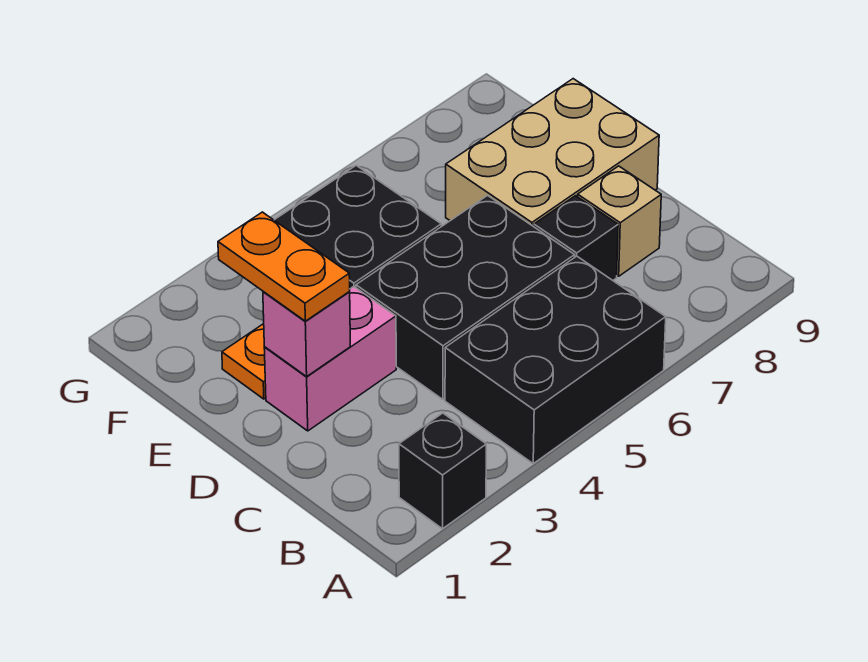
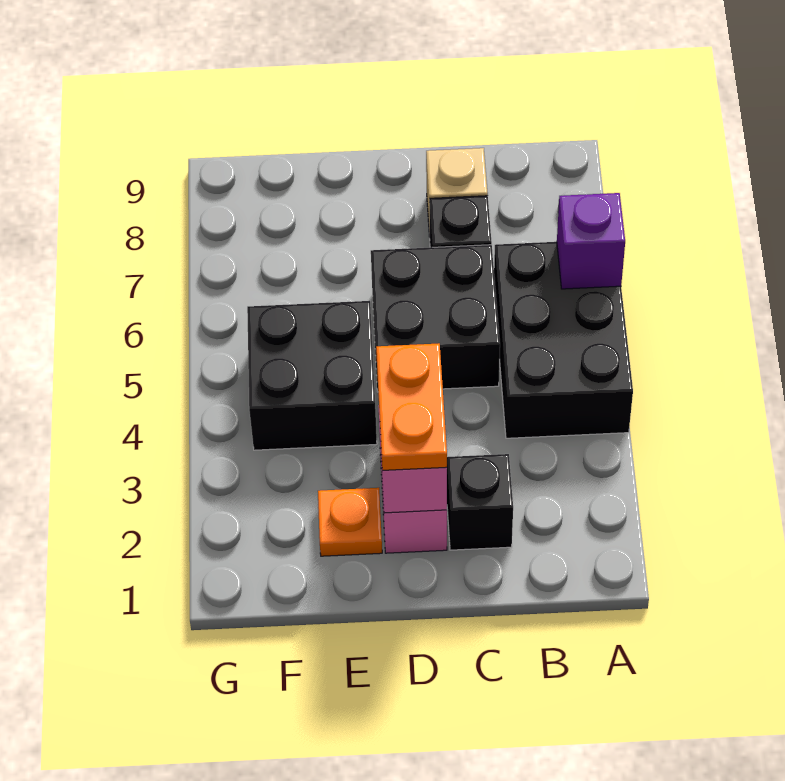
black brick A2 level 1 -> black brick C2 level 1
none -> purple brick A6 level 2
black brick C4:D6 level 1 -> black brick C5:D6 level 1
orange plate D2:E2 level 3 -> orange plate D2:D3 level 3
tan brick D7:E9 level 1 -> none

